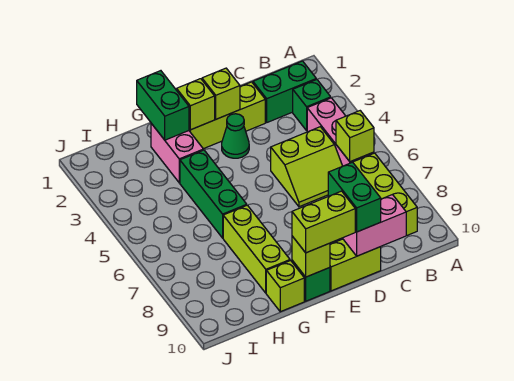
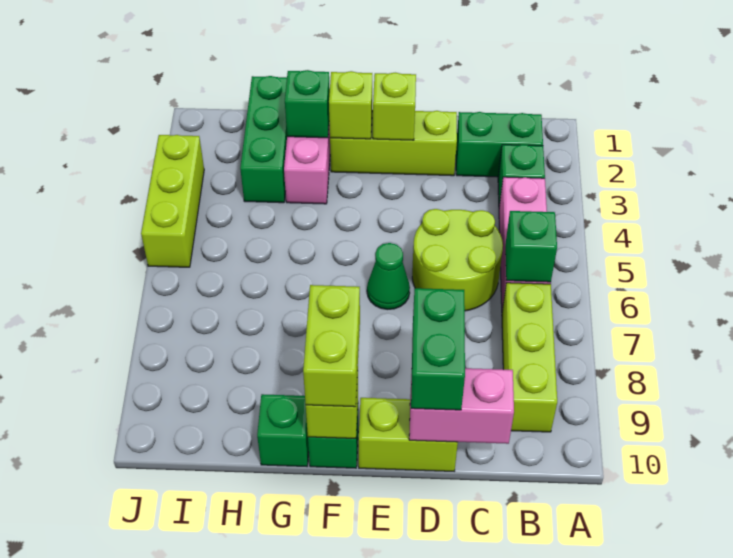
lime brick B6 level 2 -> green brick B6 level 2
lime slope C5:D6 level 1 top 5 -> lime round brick C5:D6 level 1
green cone E3 level 1 -> green cone E6 level 1
lime brick E10:F10 level 3 -> lime brick F9:F10 level 3
green brick G1:G2 level 2 -> green brick G2 level 2
green brick G4:G6 level 1 -> green brick H1:H3 level 1
lime brick G7:G9 level 1 -> lime brick J3:J5 level 1
lime brick G10 level 1 -> green brick G10 level 1

